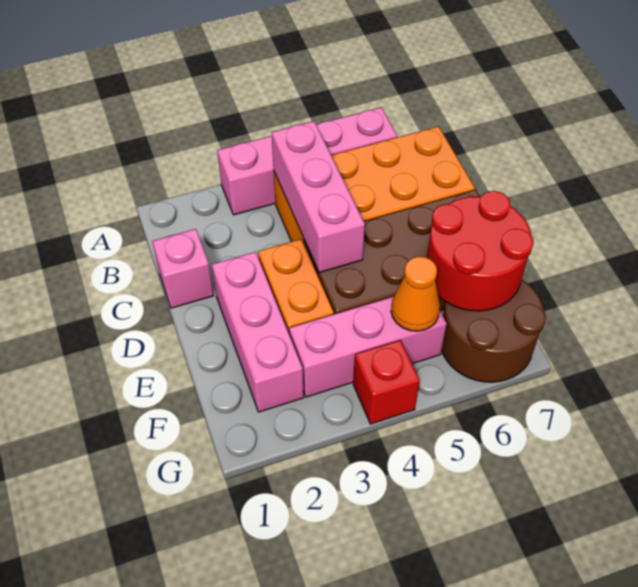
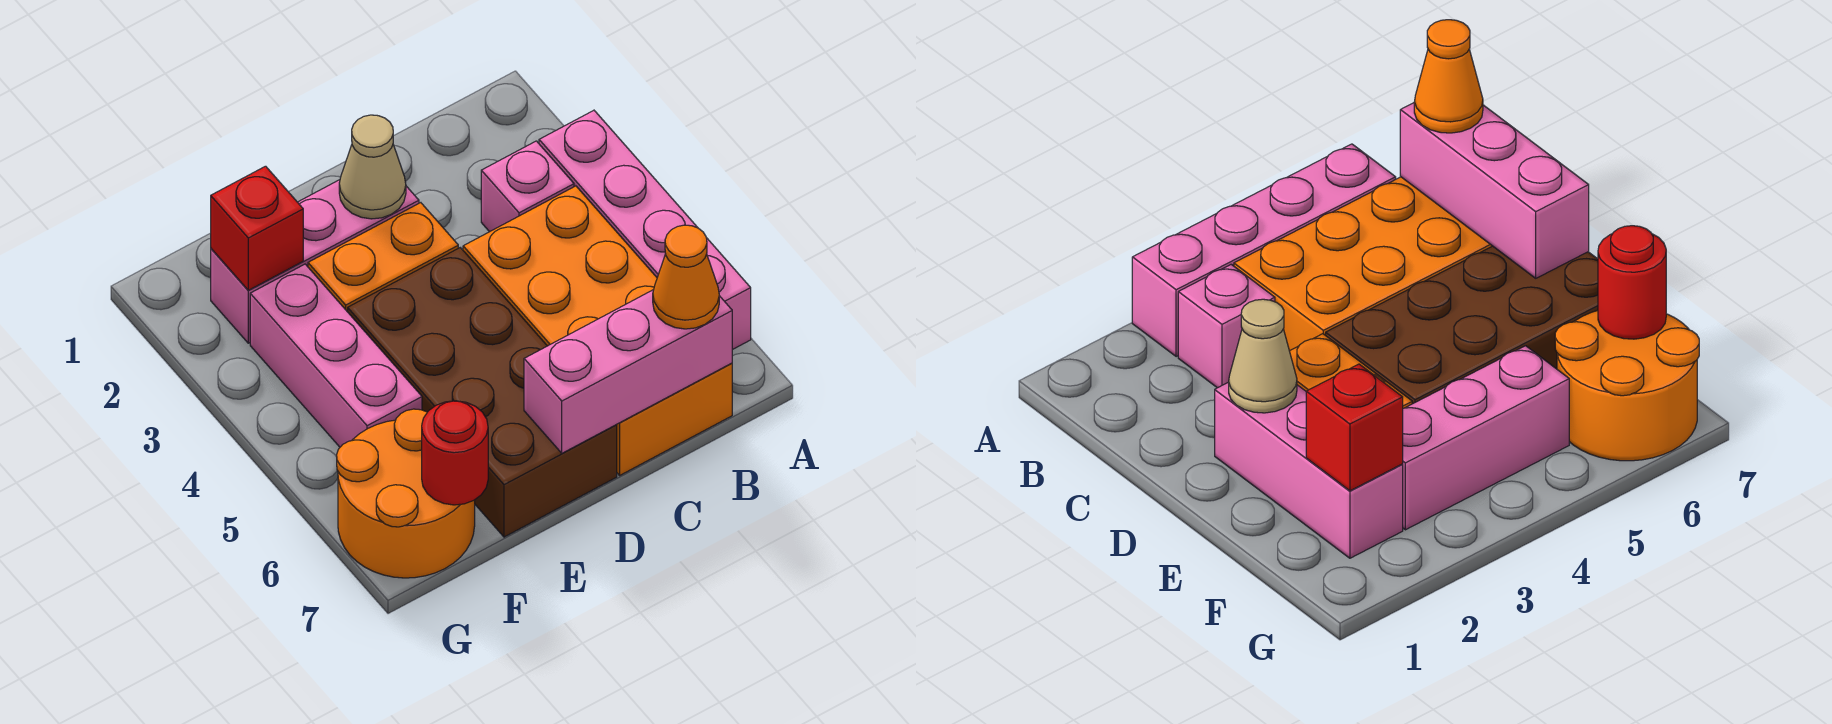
pink brick B4:D4 level 2 -> pink brick B7:D7 level 2
pink brick C1 level 1 -> pink brick B3 level 1
none -> tan cone D2 level 2
red round brick E6:F7 level 2 -> red round brick F7 level 2
orange cone F5 level 2 -> orange cone B7 level 3
brown round brick F6:G7 level 1 -> orange round brick F6:G7 level 1
red brick G4 level 1 -> red brick F2 level 2

